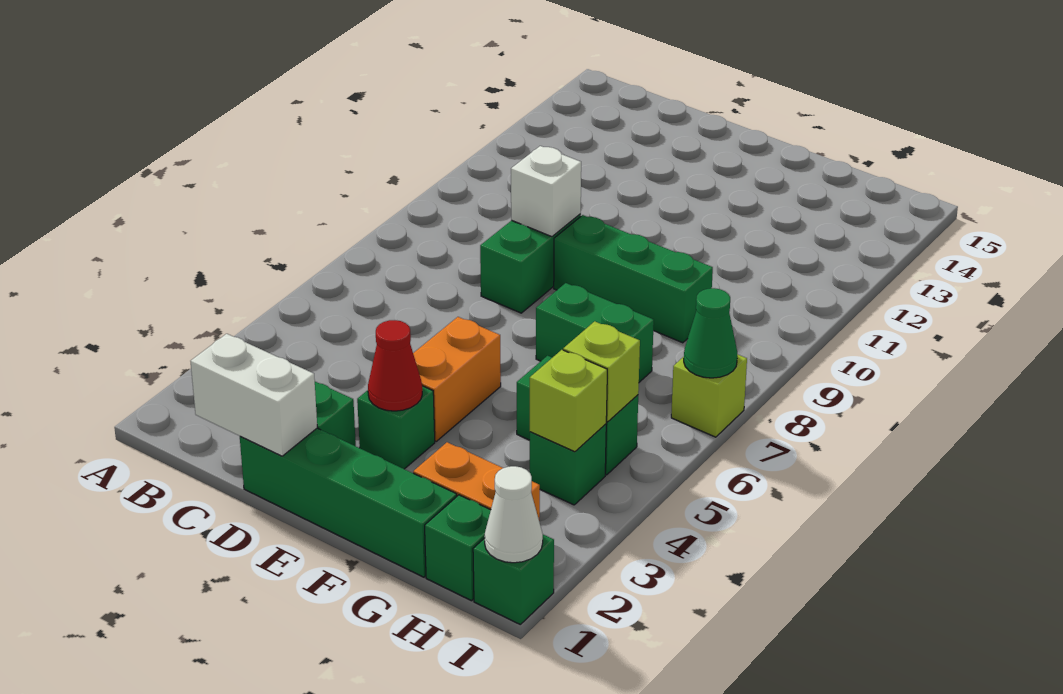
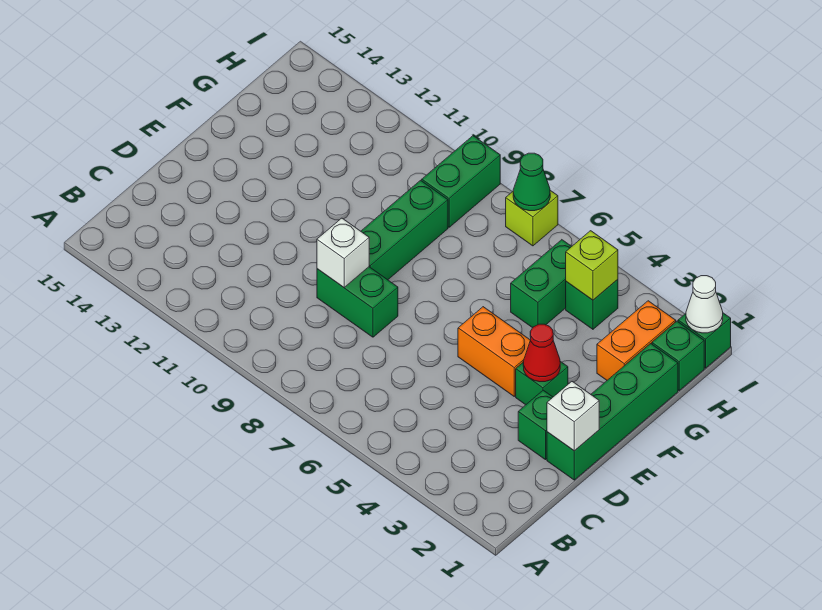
white brick C1:D1 level 2 -> white brick D1 level 2
green brick F7:G7 level 1 -> green brick H9:I9 level 1
lime brick H5 level 2 -> none

